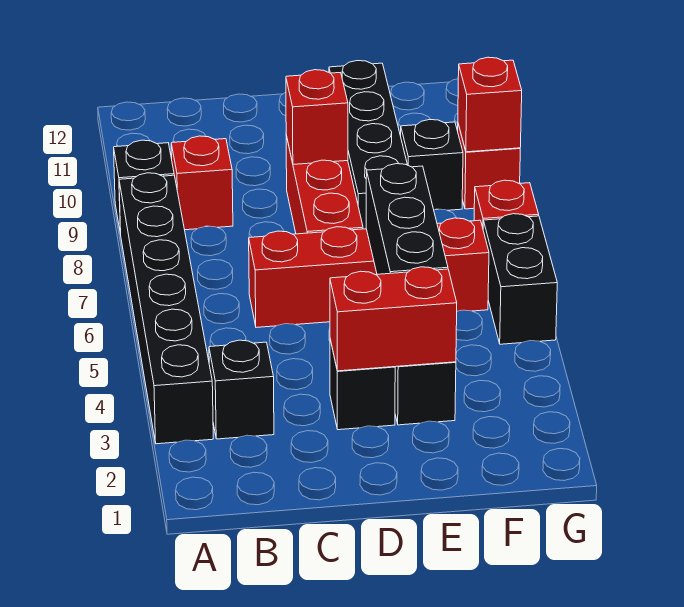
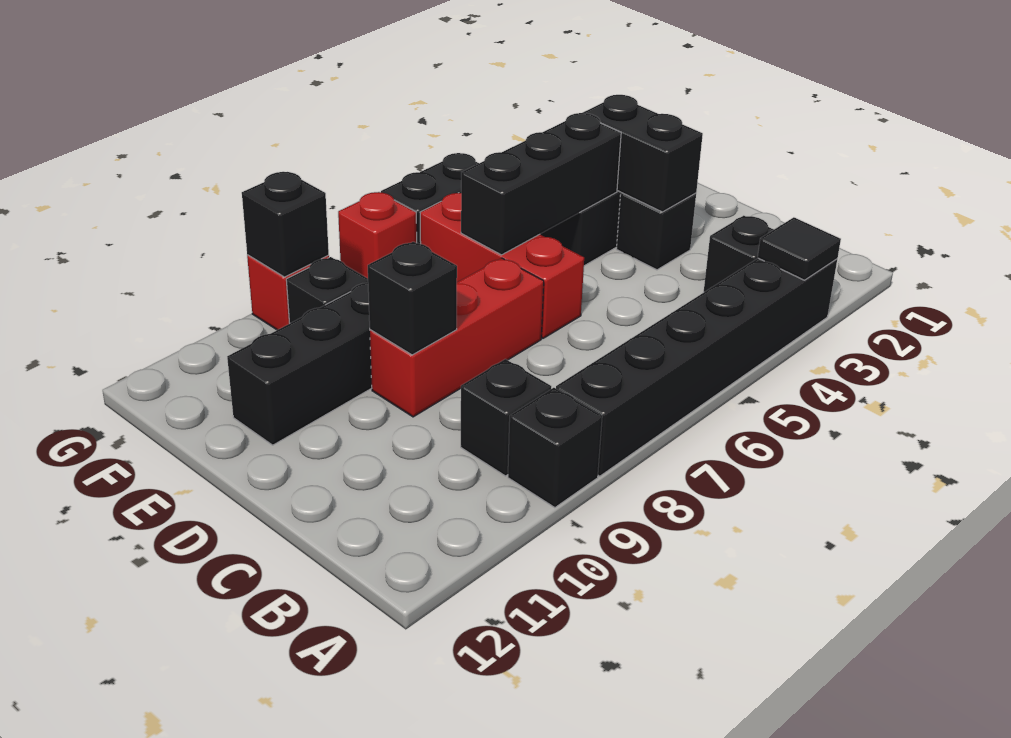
none -> black tile A3 level 2
red brick B9 level 1 -> black brick B9 level 1
red brick C6:F6 level 1 -> red brick D6:F6 level 1
red brick D3:E3 level 2 -> black brick D3:E3 level 2
red brick D9 level 2 -> black brick D9 level 2
red brick G9 level 2 -> black brick G9 level 2

